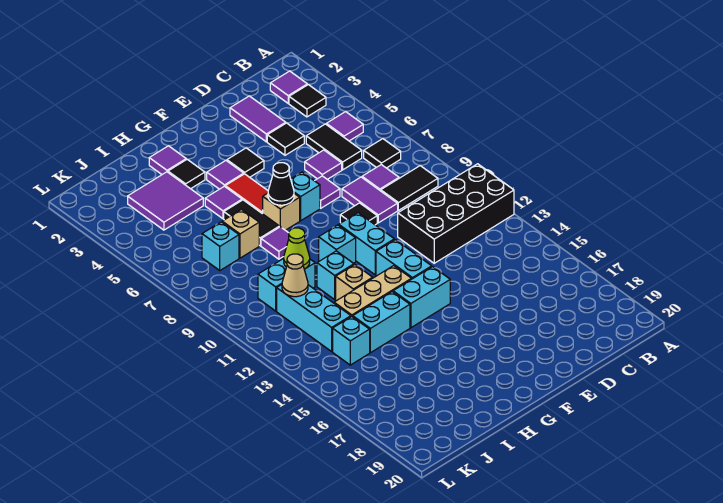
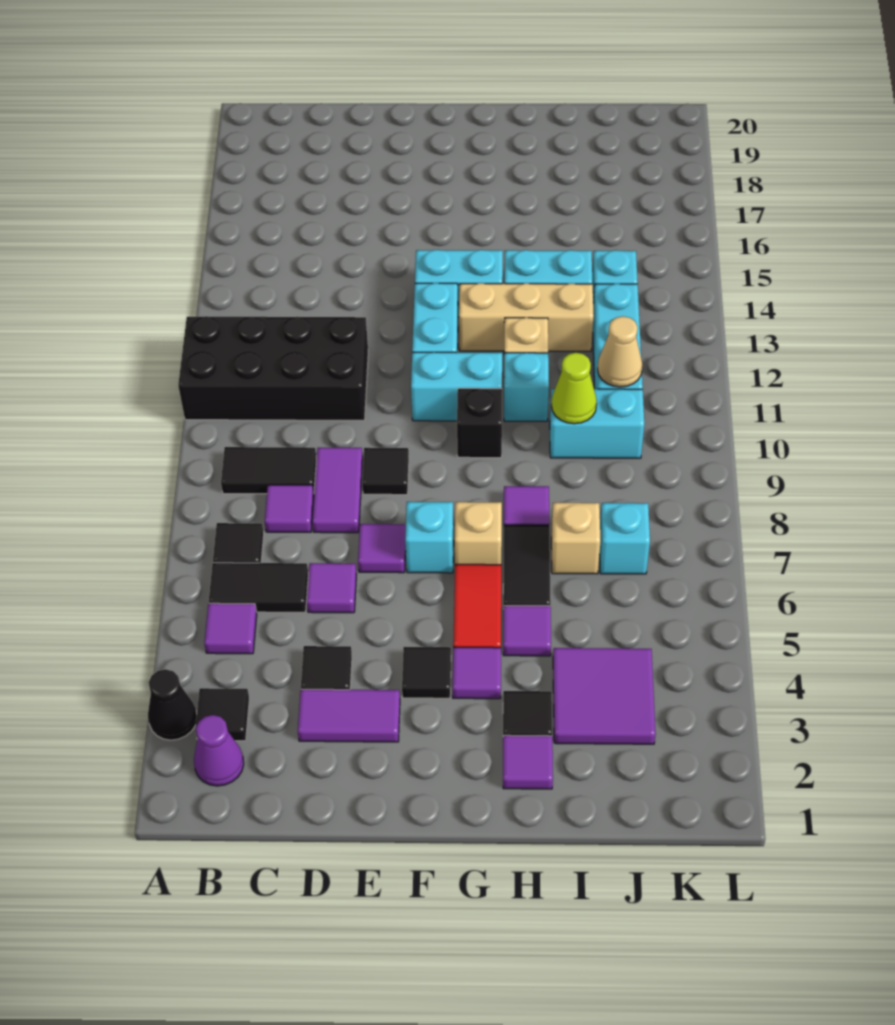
purple tile B2 level 1 -> purple cone B2 level 1
black tile C5:C6 level 1 -> black tile B6:C6 level 1
purple tile D2:D3 level 1 -> purple tile D3:E3 level 1
cyan brick F10:F11 level 1 -> cyan brick F11:G11 level 1
black cone G7 level 2 -> black cone A3 level 1
cyan brick G10 level 1 -> black brick G10 level 1

